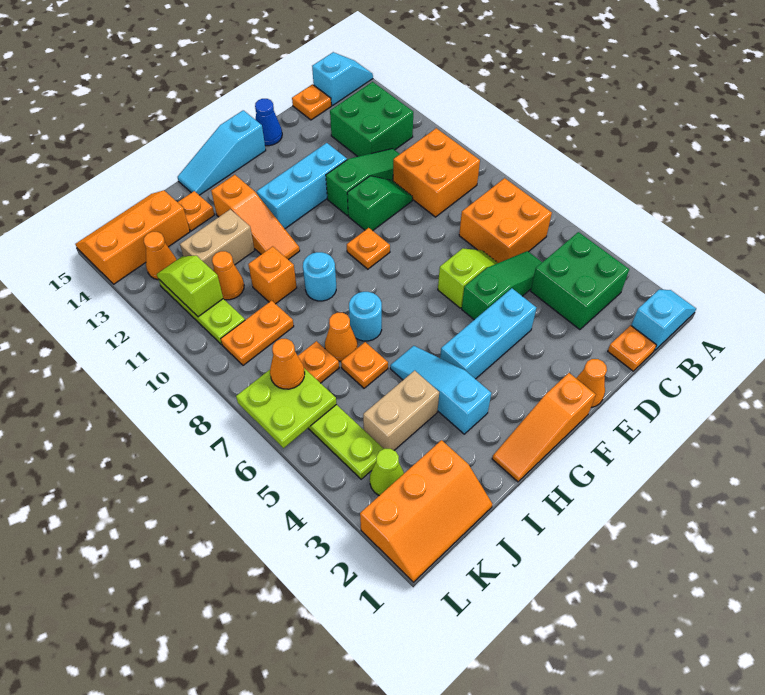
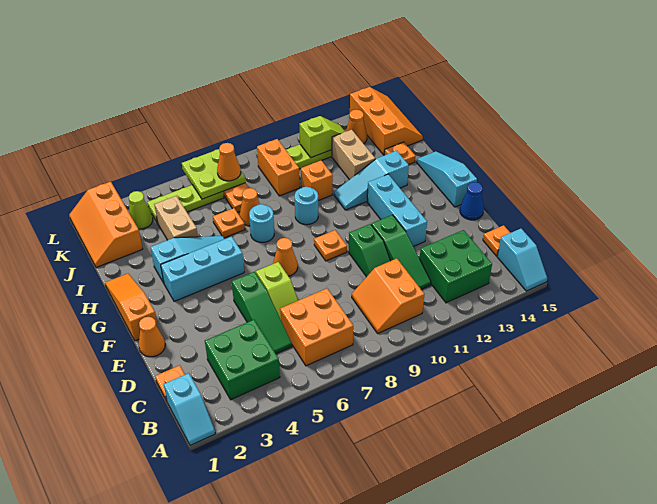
orange brick B9:C10 level 1 -> orange slope B9:C10 level 1 top 10
cyan brick E4:G4 level 1 -> cyan brick G3:G5 level 1
orange slope H11:H13 level 1 top 13 -> cyan slope H11:H13 level 1 top 13
orange plate J9:K9 level 1 -> orange brick J9:K9 level 1
orange cone J11 level 1 -> orange cone F7 level 1

